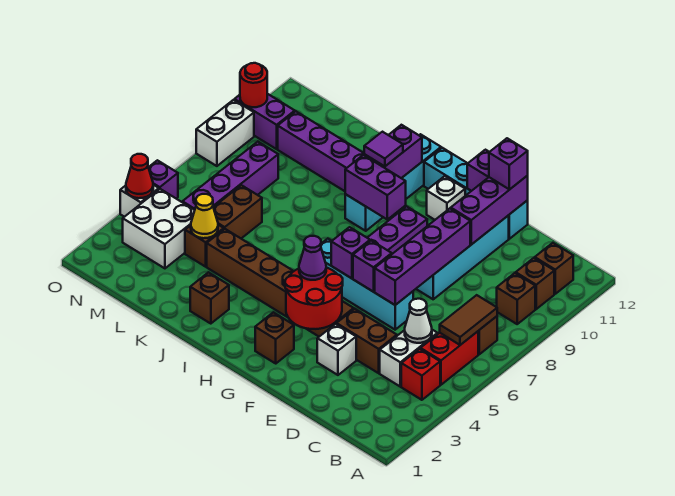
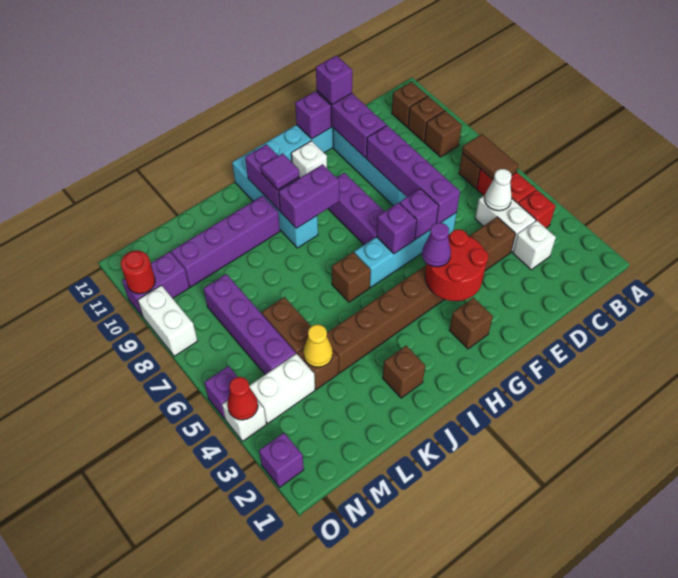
white brick E3 level 1 -> white brick C3 level 1
none -> brown brick I6 level 1
white brick M3:N4 level 1 -> white brick M4:N4 level 1
none -> purple brick O2 level 1

